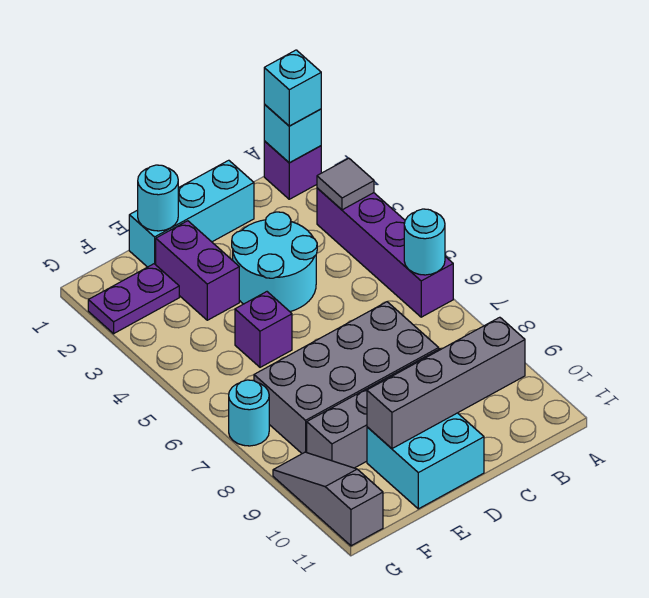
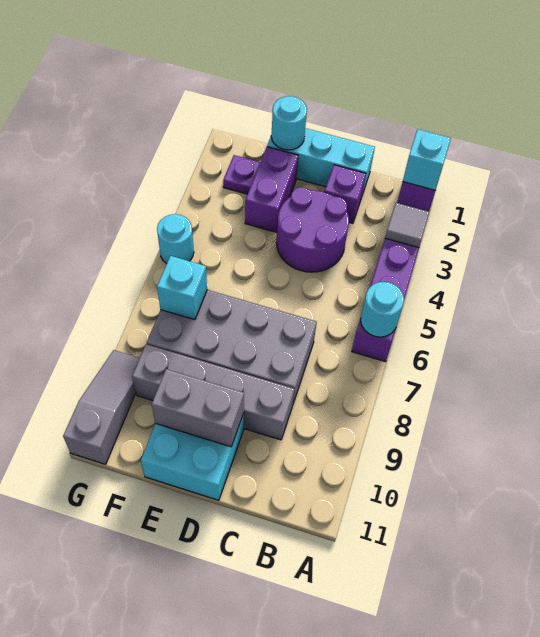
cyan brick A1 level 3 -> cyan brick F7 level 2
grey brick B10:E10 level 2 -> grey brick D10:E10 level 2
cyan round brick C3:D4 level 1 -> purple round brick C3:D4 level 1
purple brick E5 level 1 -> purple brick C2 level 1
purple plate F2:G2 level 1 -> purple plate F2 level 1
cyan round brick G7 level 1 -> cyan round brick G5 level 1

